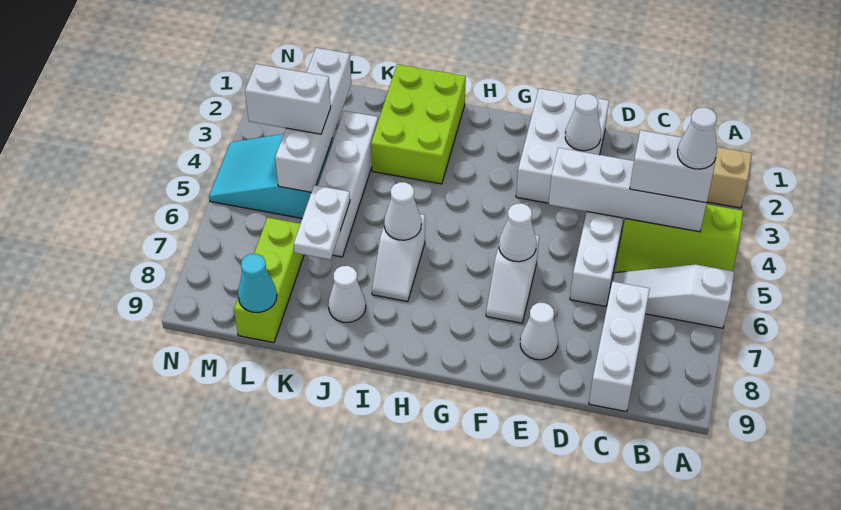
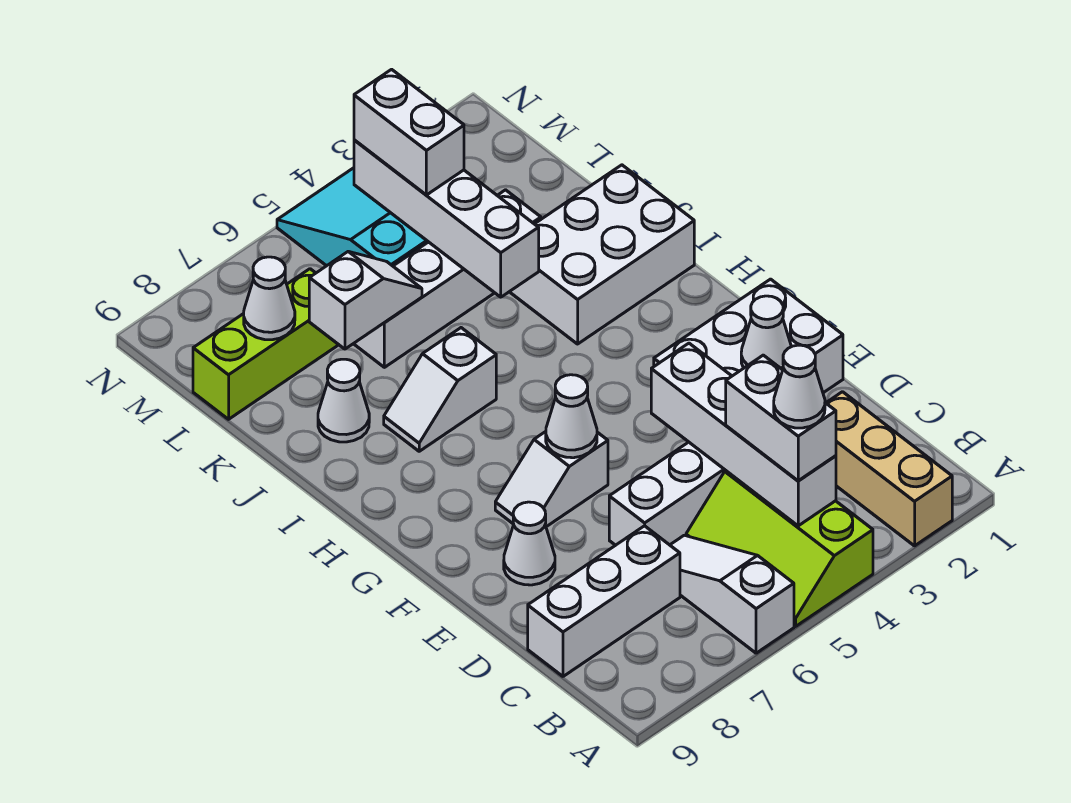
lime brick I1:J3 level 1 -> white brick I1:J3 level 1
white cone I6 level 2 -> white cone L8 level 2
white plate K6:K7 level 2 -> white slope K6:K7 level 2 top 7
white brick L2:L5 level 2 -> white brick J4:M4 level 2
cyan cone L9 level 2 -> none

